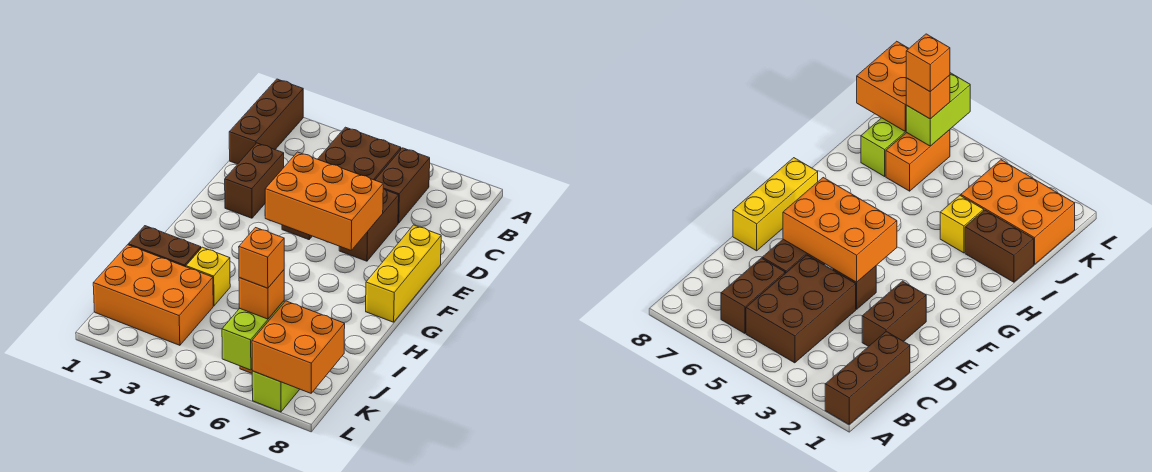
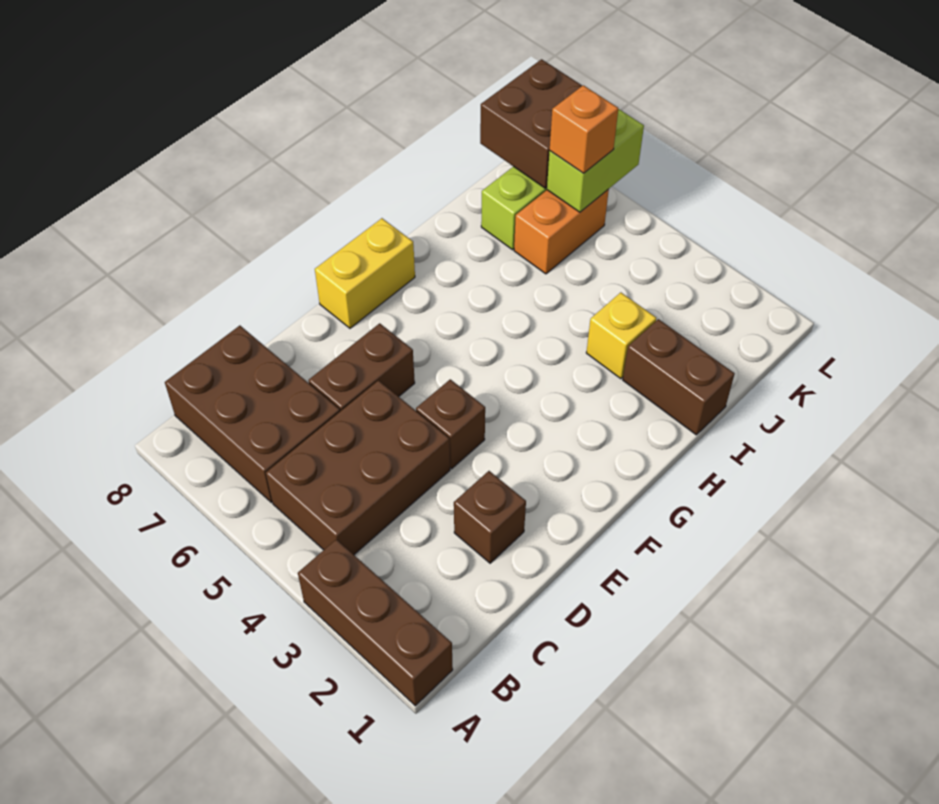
brown brick A1:C1 level 1 -> brown brick A1:A3 level 1
brown brick B6:C6 level 1 -> brown brick B6:C8 level 1
brown brick D2:E2 level 1 -> brown brick D2 level 1
orange brick E4:F6 level 2 -> none
yellow brick E8:G8 level 1 -> yellow brick F8:G8 level 1
orange brick J1:K3 level 1 -> none
orange brick K6 level 4 -> none
orange brick K7:L8 level 2 -> brown brick K7:L8 level 2

